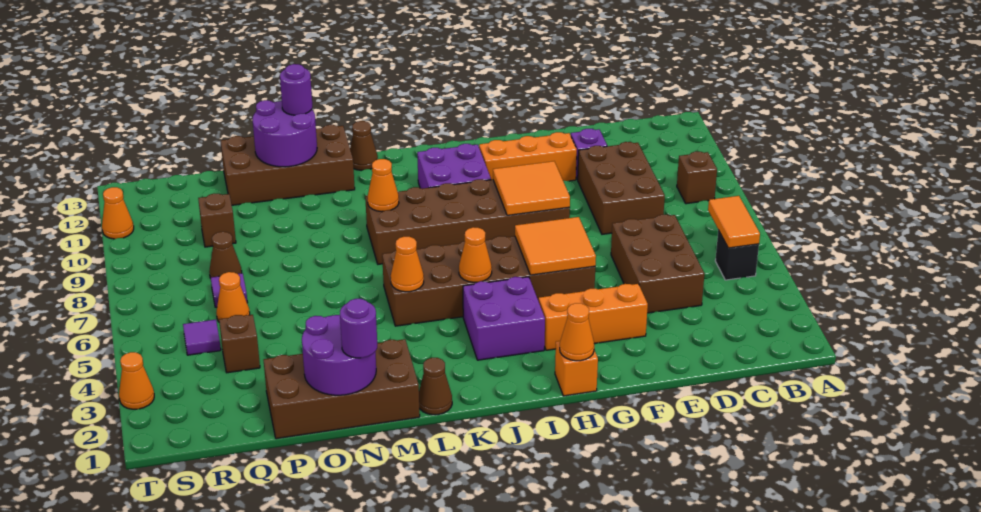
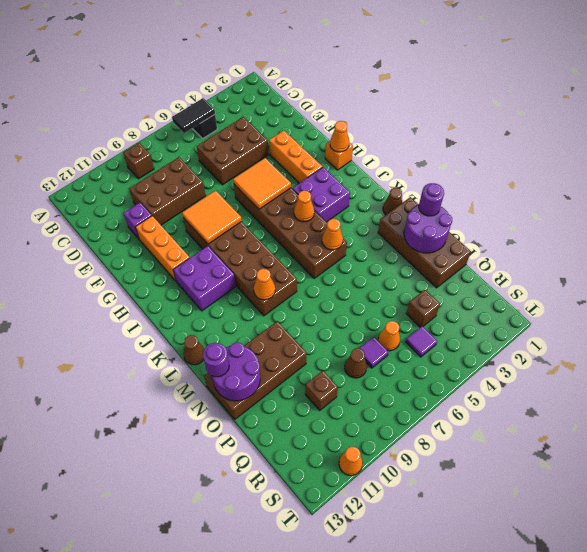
orange tile B5:B6 level 2 -> black tile B5:B6 level 2
brown brick M12:P13 level 1 -> brown brick N10:O13 level 1
orange cone T3 level 1 -> none

